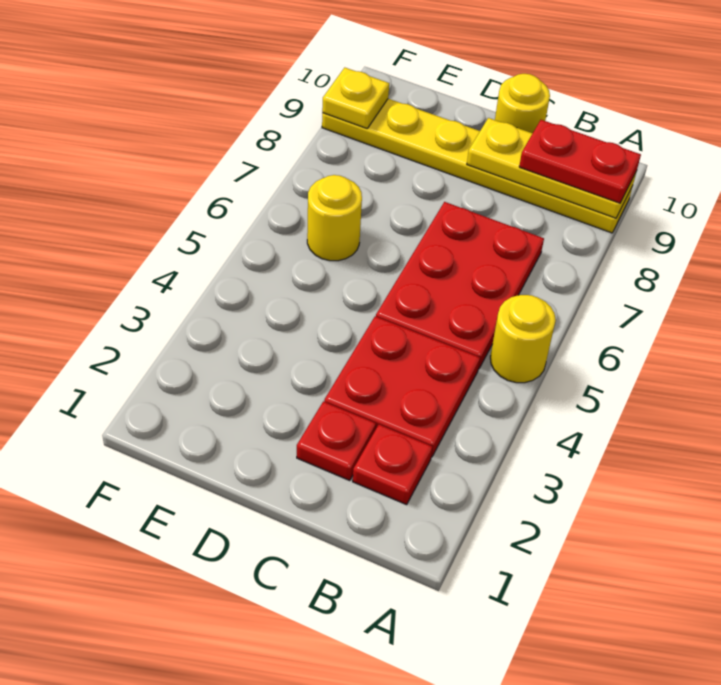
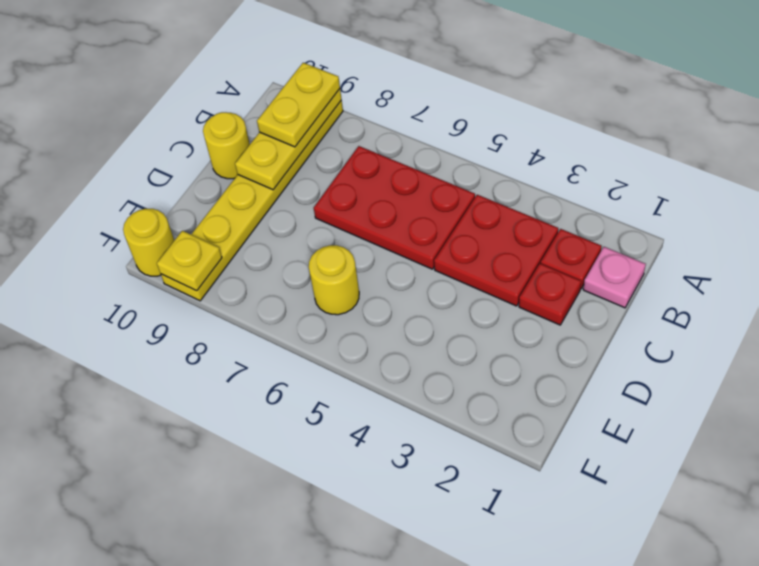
yellow round brick A5 level 1 -> yellow round brick F10 level 1
red plate A9:B9 level 3 -> yellow plate A9:B9 level 3
none -> pink plate B1 level 1

